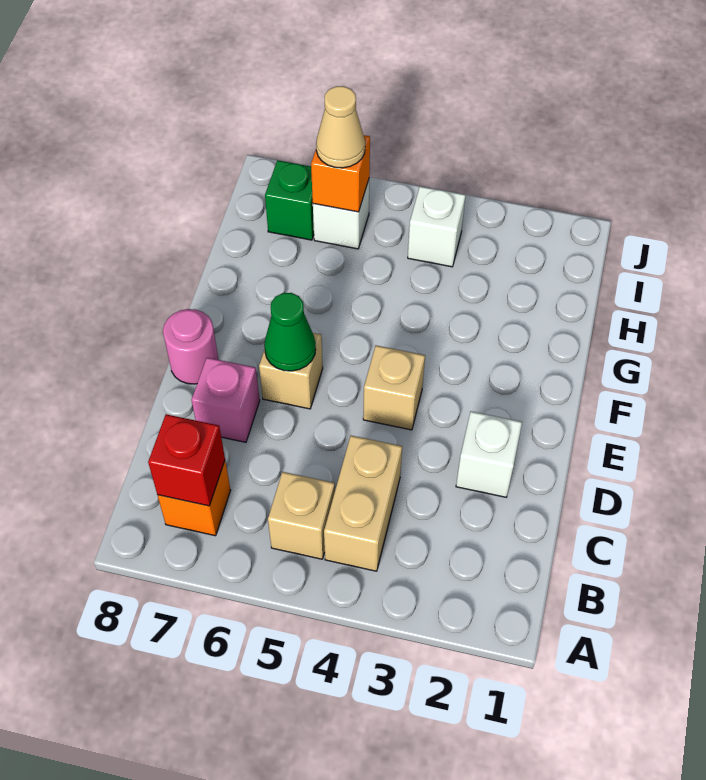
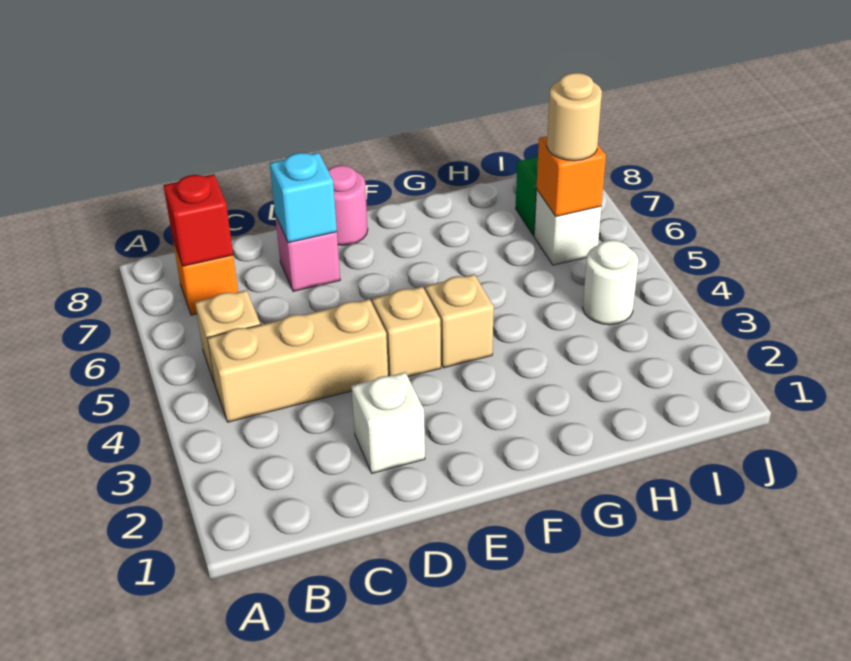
tan brick B4:C4 level 1 -> tan brick B4:D4 level 1
none -> cyan brick D7 level 2
tan brick E6 level 1 -> tan brick F4 level 1
green cone E6 level 2 -> none
white brick I4 level 1 -> white round brick I4 level 1
tan cone I6 level 3 -> tan round brick I6 level 3

